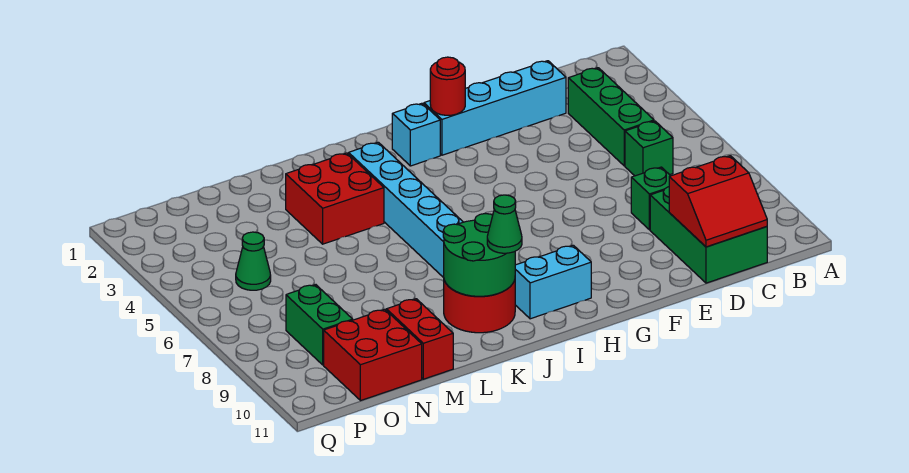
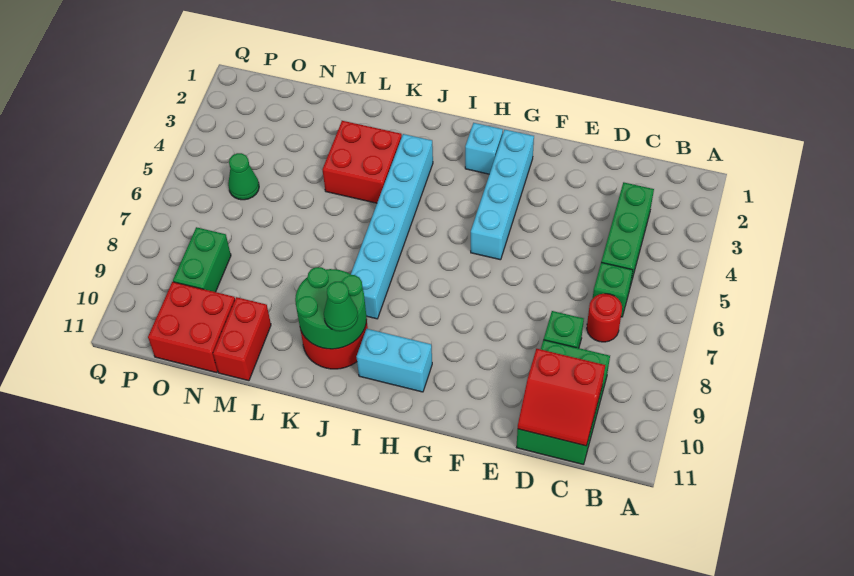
cyan brick D2:G2 level 1 -> cyan brick G2:G5 level 1
red round brick G2 level 2 -> red round brick C7 level 1

